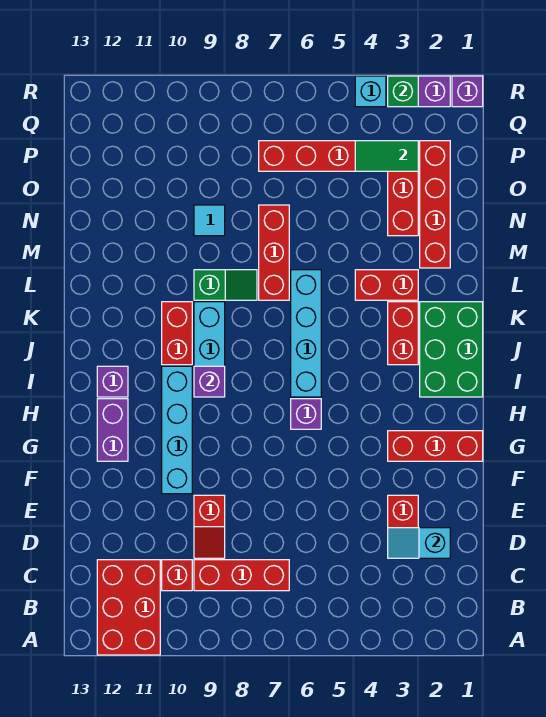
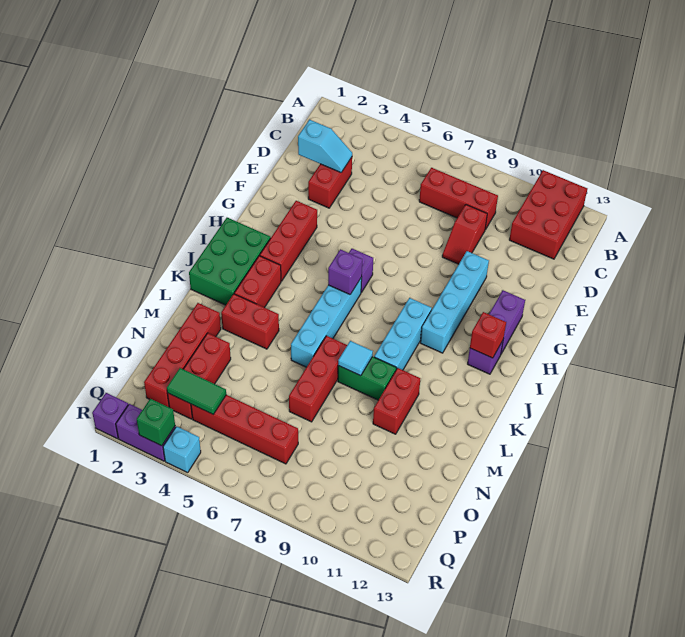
red brick C10 level 1 -> red brick I12 level 2
red slope D9:E9 level 1 top E -> red slope D9:E9 level 1 top D
red brick G1:G3 level 1 -> red brick G3:I3 level 1
purple brick I9 level 2 -> purple brick I6 level 2
red brick J10:K10 level 1 -> red brick L10:M10 level 1
green slope L8:L9 level 1 top 9 -> green brick L8:L9 level 1
cyan tile N9 level 1 -> cyan tile L8 level 2

